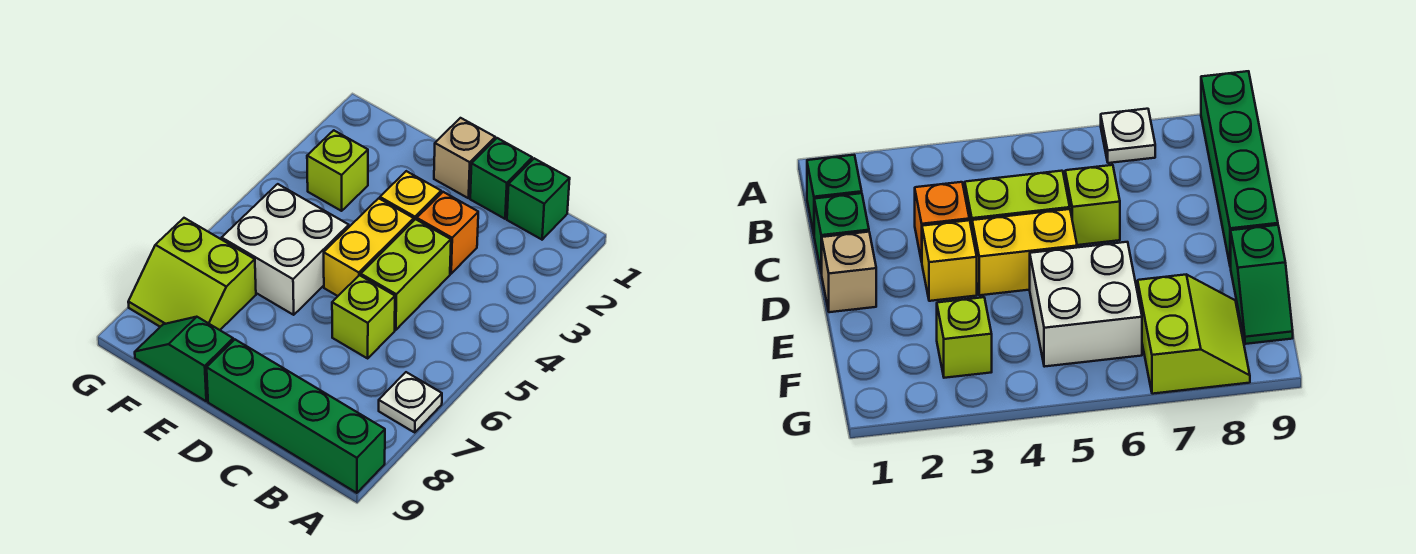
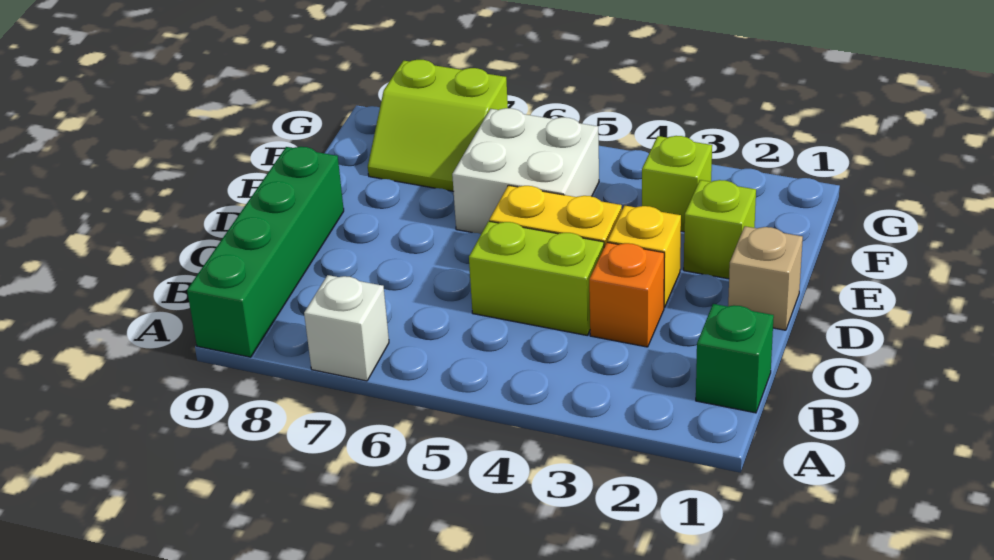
white plate A7 level 1 -> white brick A7 level 1
green brick C1 level 1 -> none
lime brick C6 level 1 -> lime brick E2 level 1
green slope E9:F9 level 1 top E -> none
lime slope F7:G8 level 1 top 7 -> lime slope F7:G8 level 1 top G

